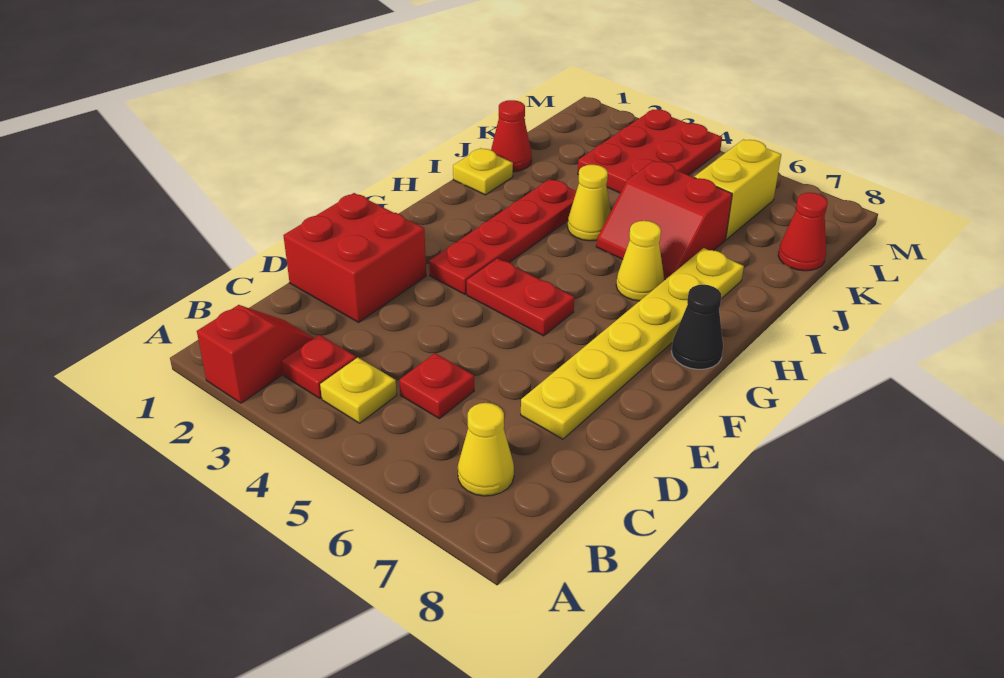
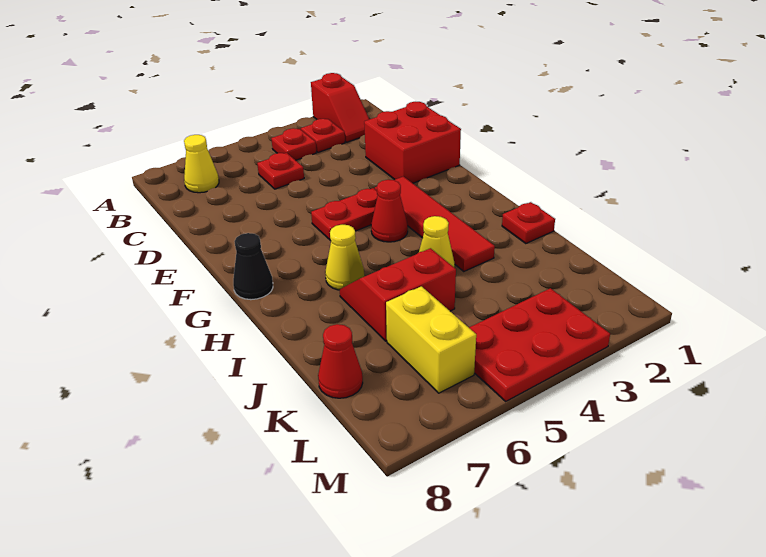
yellow plate B4 level 1 -> red plate B4 level 1
yellow plate D7:I7 level 1 -> none
red plate F3:I3 level 1 -> red tile F3:I3 level 1
yellow plate I1 level 1 -> red plate I1 level 1
red cone J1 level 1 -> red cone G4 level 1
red plate K3:M4 level 1 -> red plate L3:M5 level 1

